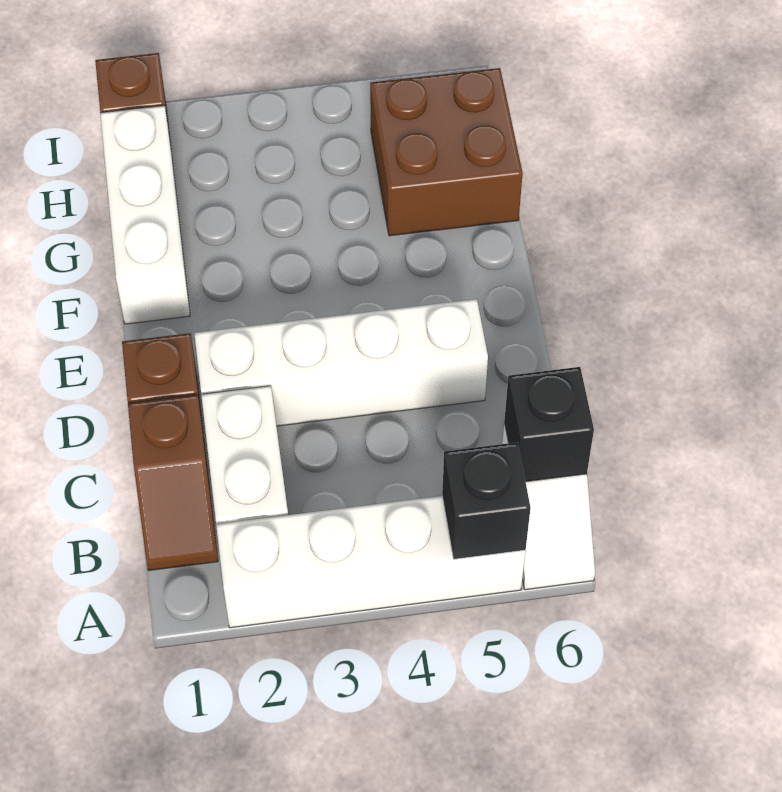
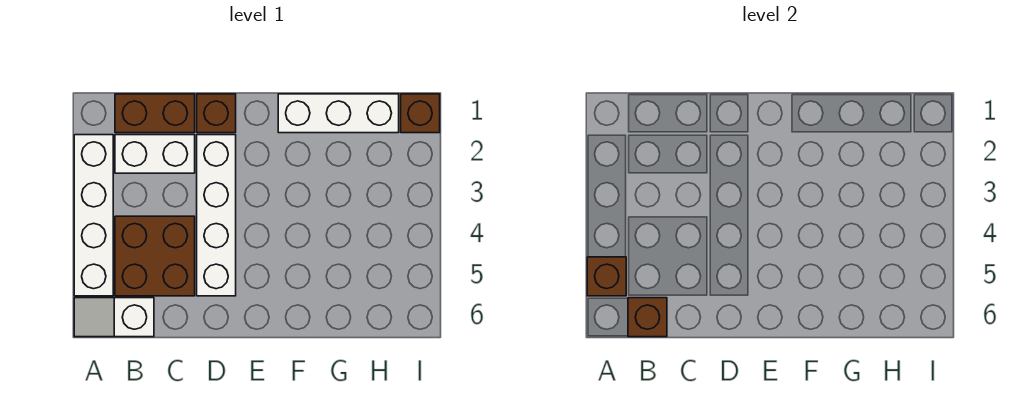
black brick A5 level 2 -> brown brick A5 level 2
brown slope B1:C1 level 1 top C -> brown brick B1:C1 level 1
black brick B6 level 2 -> brown brick B6 level 2
brown brick G5:H6 level 1 -> brown brick B4:C5 level 1

